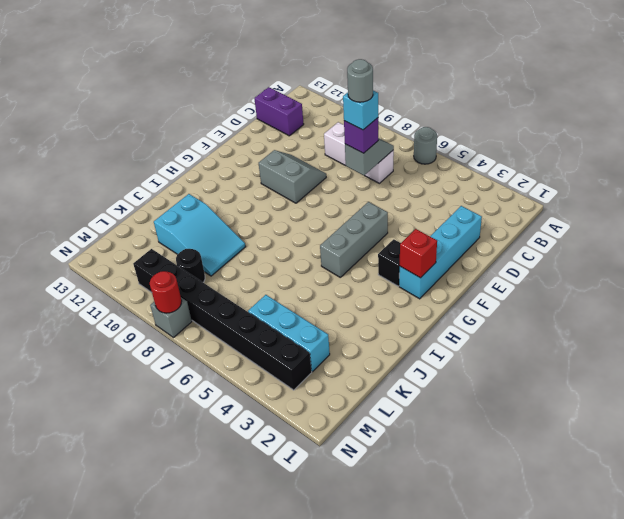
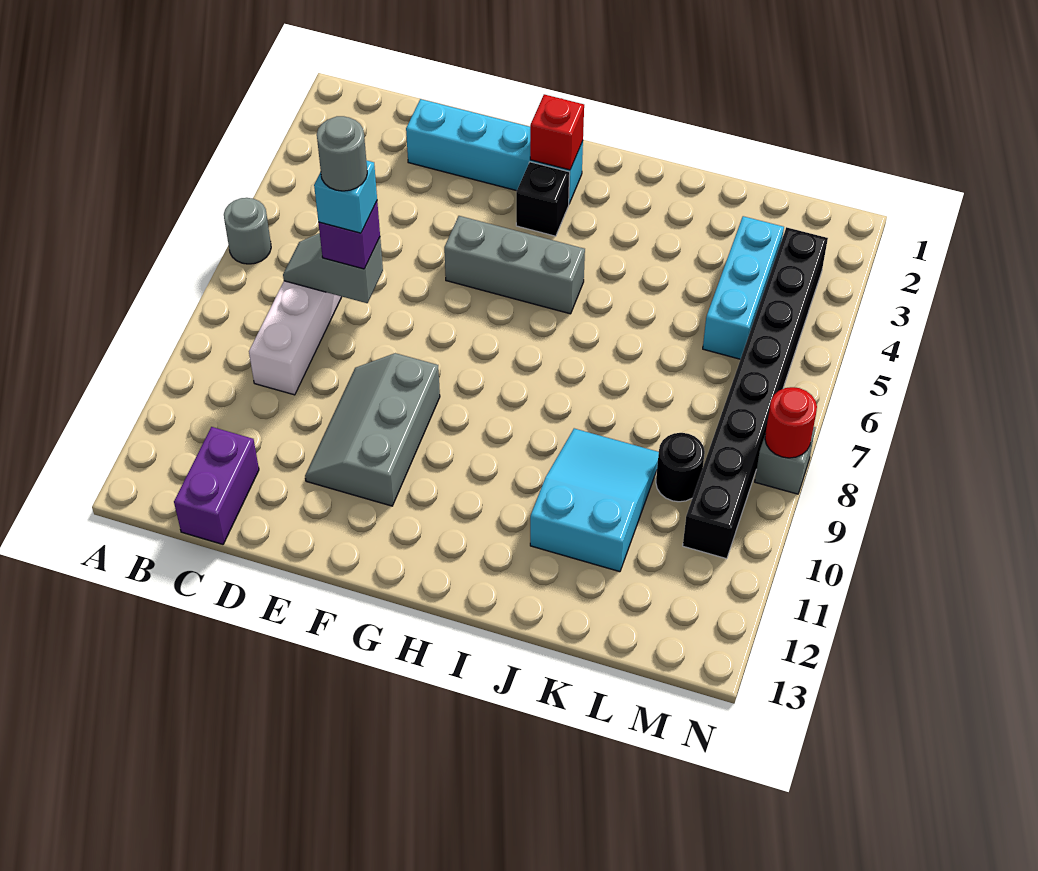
grey slope E9:F10 level 1 top F -> grey slope E9:F11 level 1 top F

